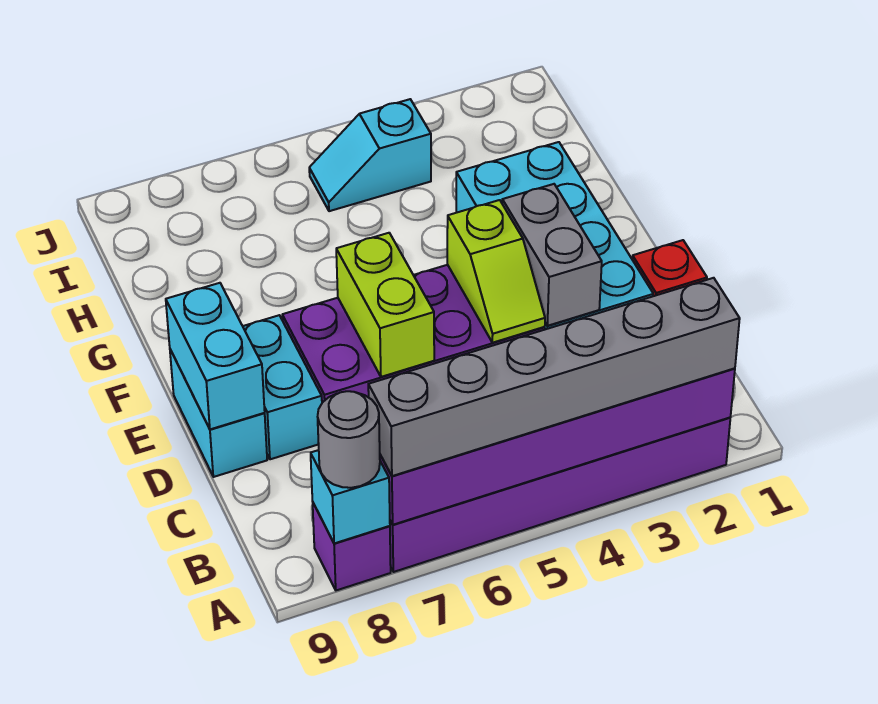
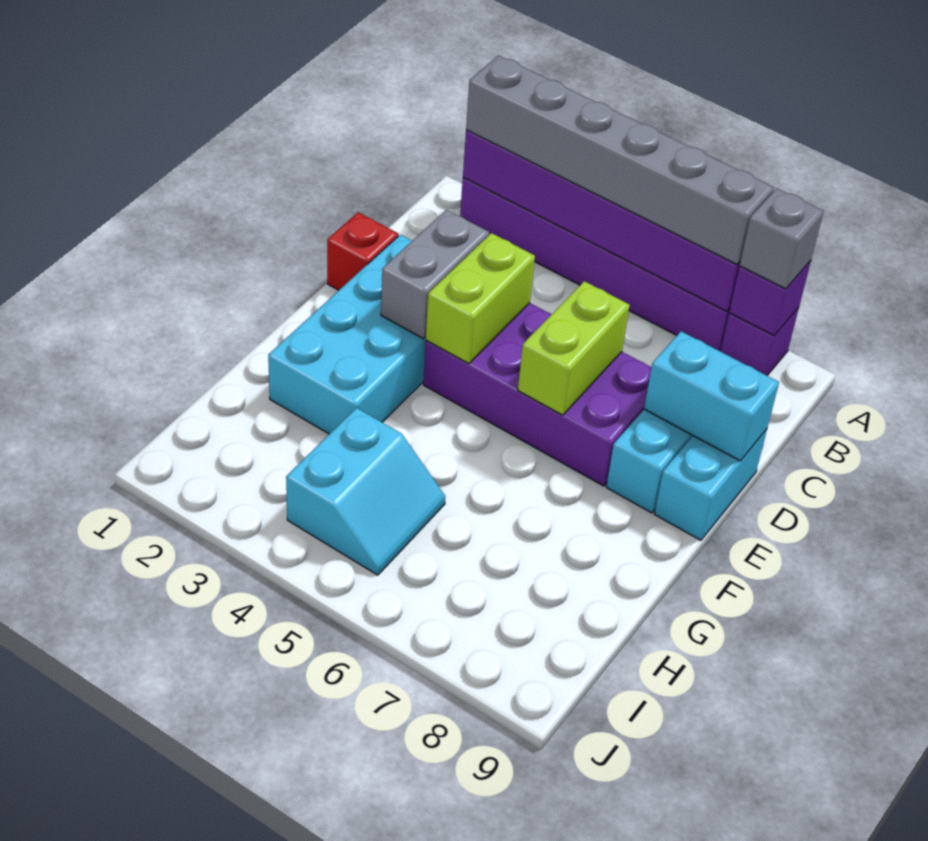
cyan brick A8 level 2 -> purple brick A8 level 2
grey round brick A8 level 3 -> grey brick A8 level 3
lime slope D4:E4 level 2 top E -> lime brick D4:E4 level 2
cyan brick D9:E9 level 2 -> cyan brick D8:D9 level 2
cyan slope I4:I5 level 1 top 4 -> cyan slope H4:I5 level 1 top 4

